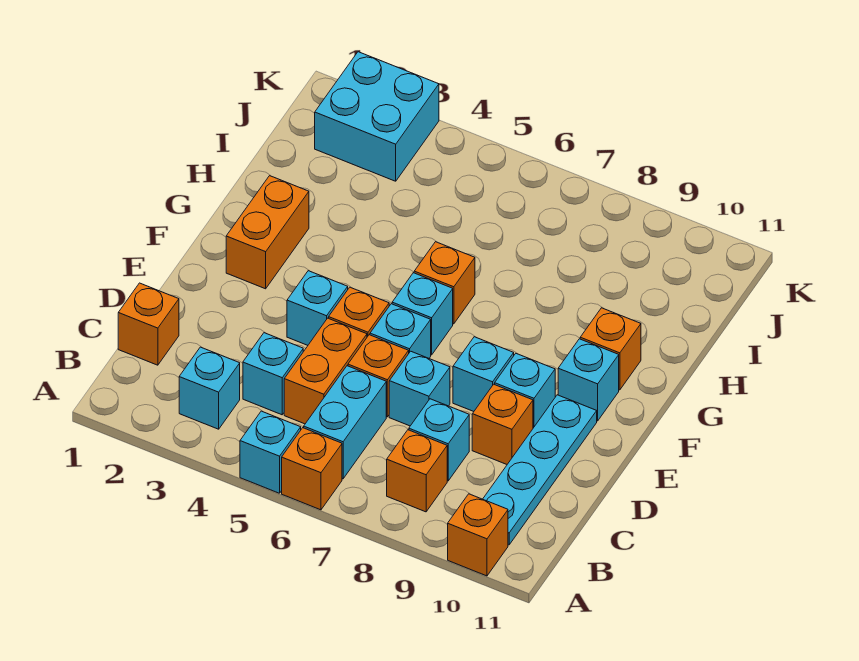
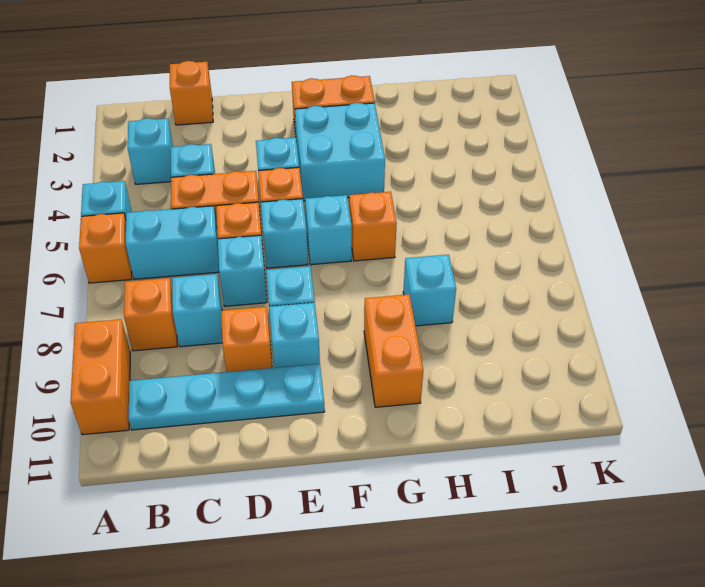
orange brick A10 level 1 -> orange brick A9:A10 level 1
cyan brick F10 level 1 -> cyan brick H8 level 1
orange brick G10 level 1 -> orange brick G9:G10 level 1
cyan brick J2:K3 level 1 -> cyan brick F3:G4 level 1

